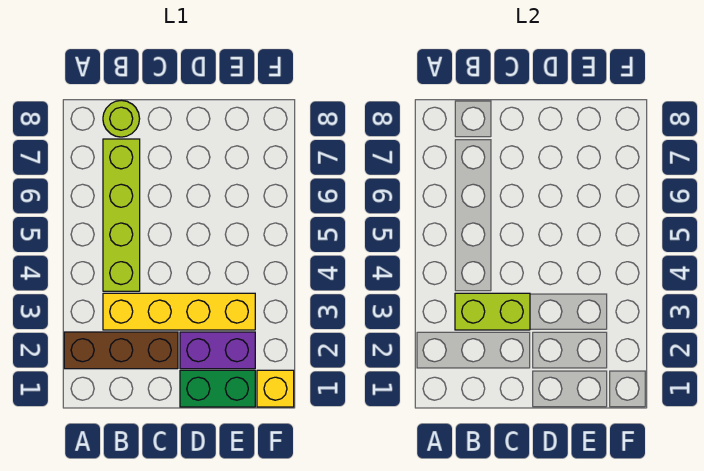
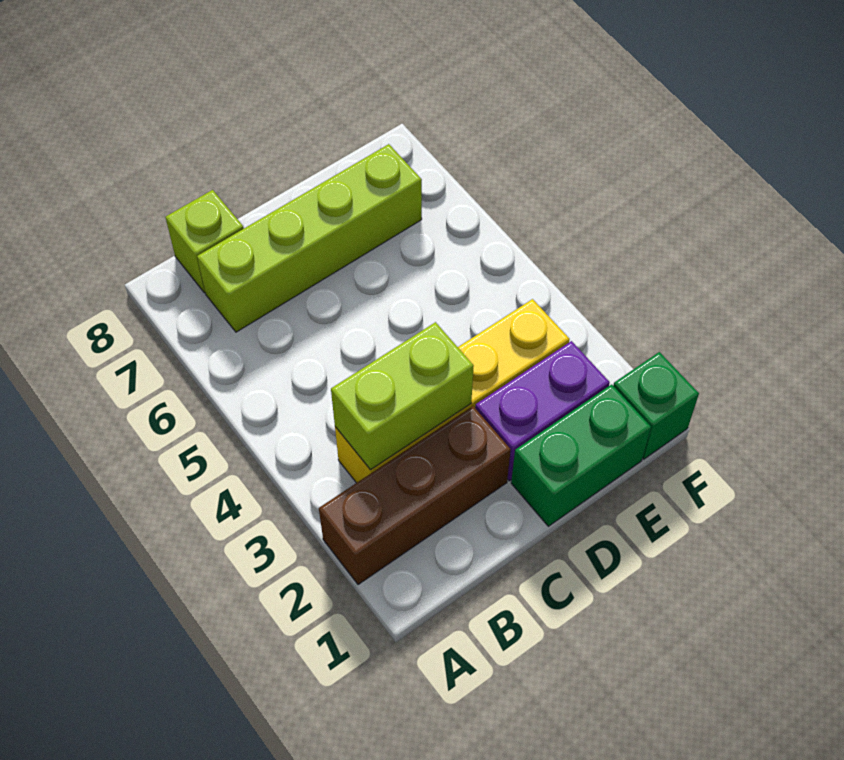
lime brick B4:B7 level 1 -> lime brick B7:E7 level 1
lime round brick B8 level 1 -> lime brick B8 level 1
yellow brick F1 level 1 -> green brick F1 level 1

